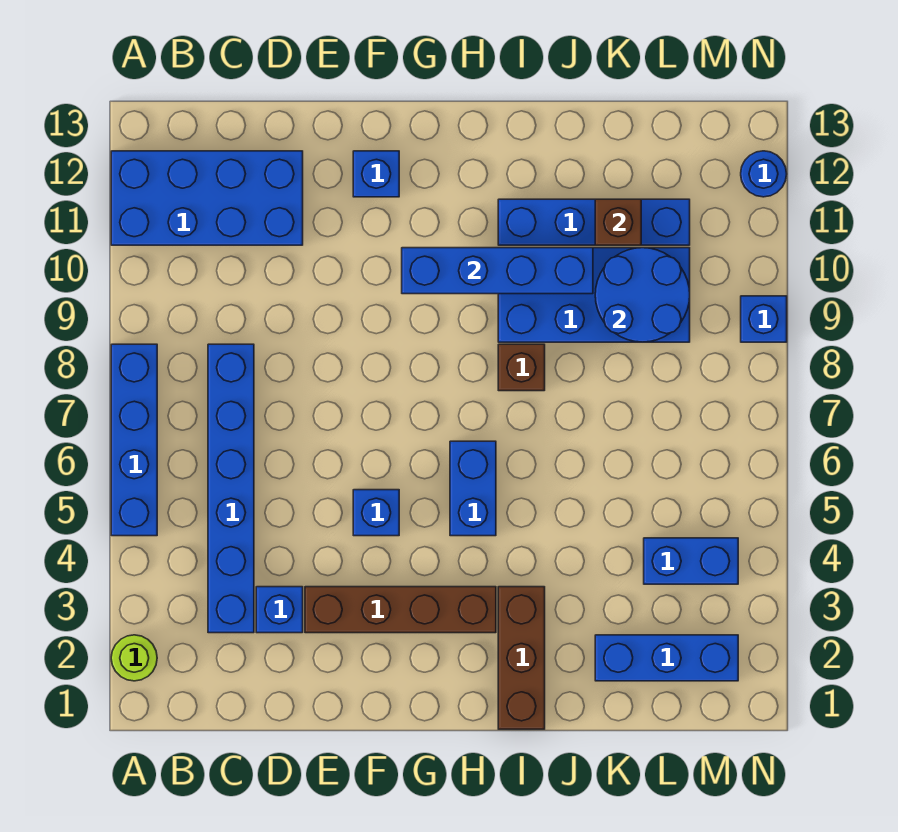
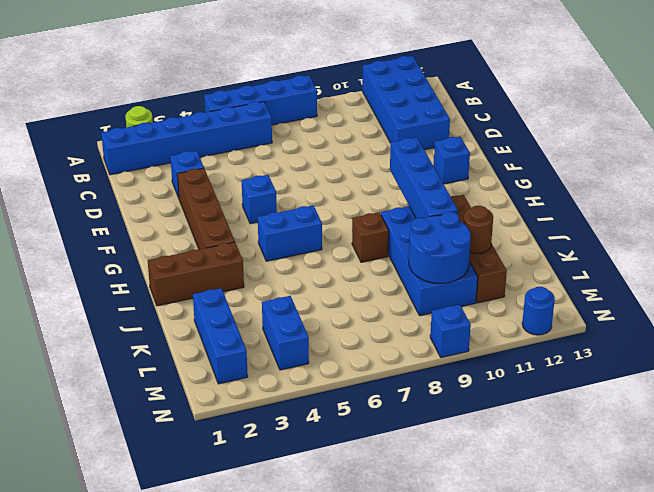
blue brick C3:C8 level 1 -> blue brick B1:B6 level 1
blue brick I11:L11 level 1 -> brown brick I11:L11 level 1
brown brick K11 level 2 -> brown round brick K11 level 2

